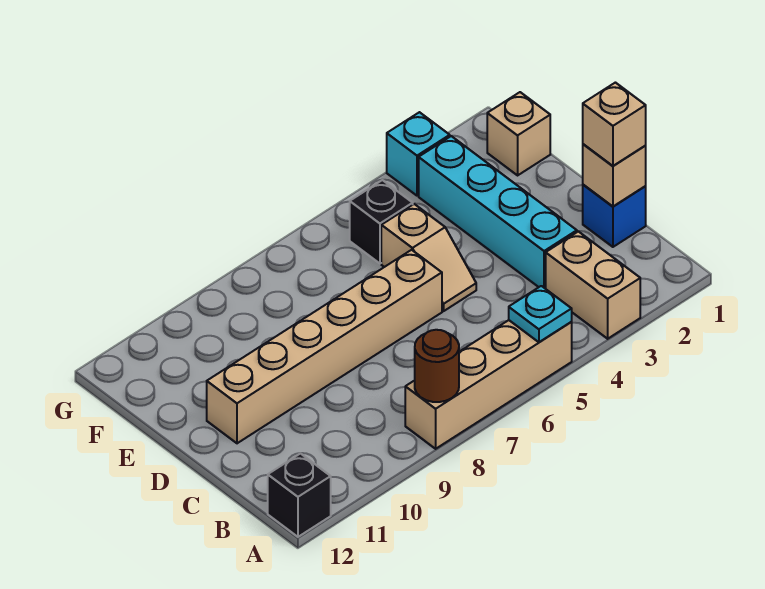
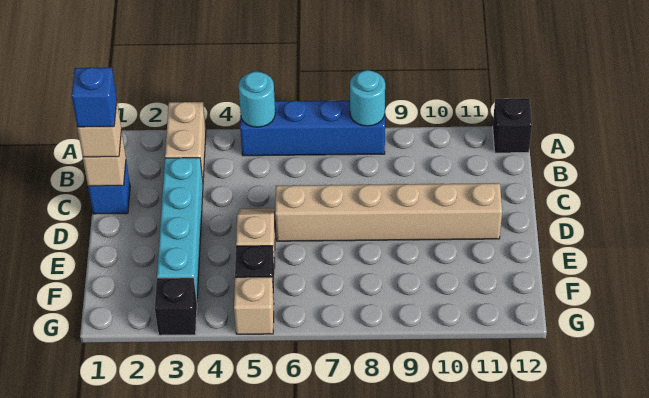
tan brick A5:A8 level 1 -> blue brick A5:A8 level 1
cyan plate A5 level 2 -> cyan round brick A5 level 2
brown round brick A8 level 2 -> cyan round brick A8 level 2
none -> blue brick C1 level 4
tan brick F1 level 1 -> tan brick G5 level 1
cyan brick G3 level 1 -> black brick G3 level 1

